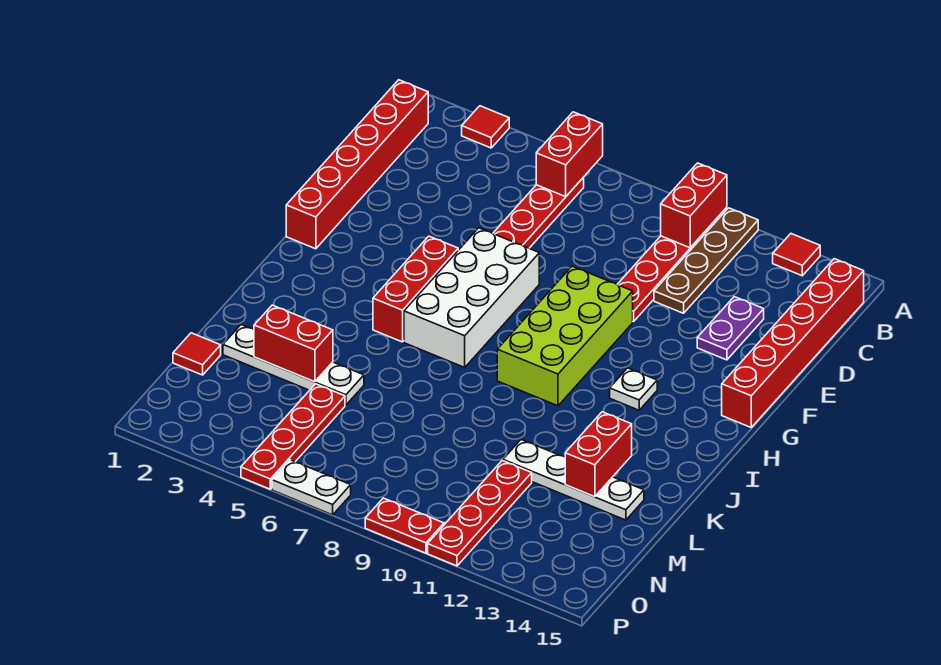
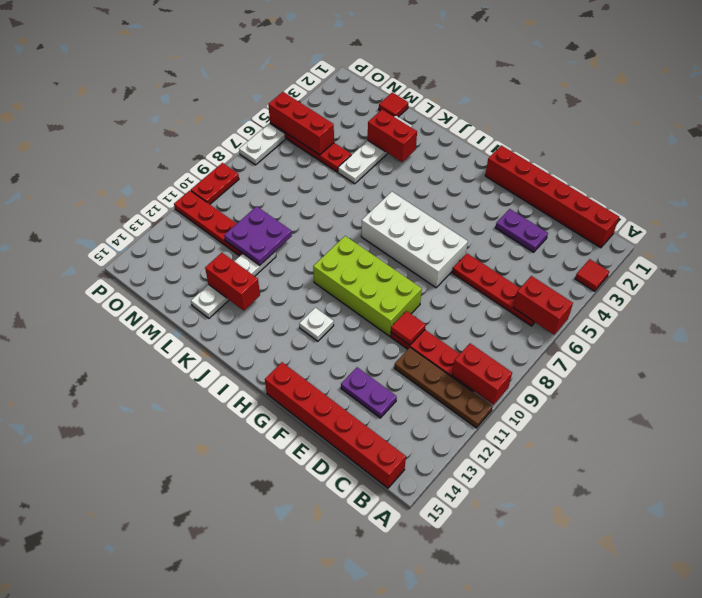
red tile A13 level 1 -> red tile E10 level 2
none -> purple plate D3:E3 level 1
red brick G5:I5 level 1 -> red brick N5:P5 level 2
red brick L3:L4 level 2 -> red brick K3:L3 level 2
none -> purple plate L10:M11 level 2

